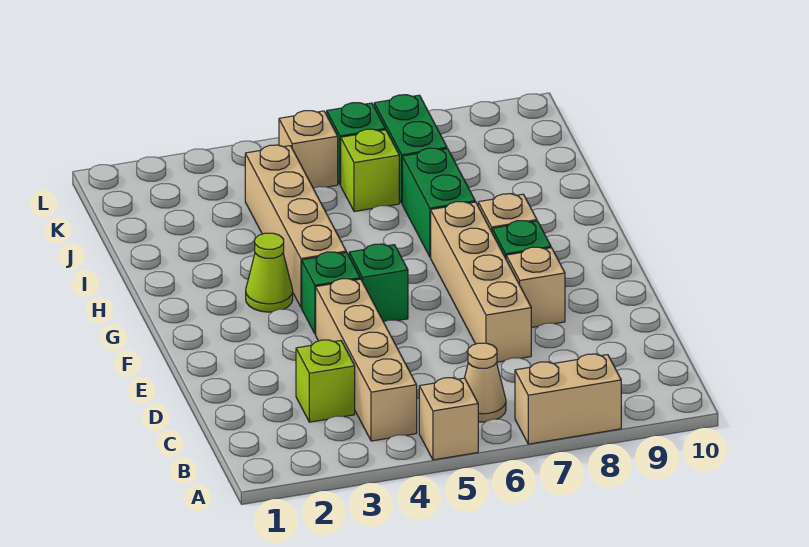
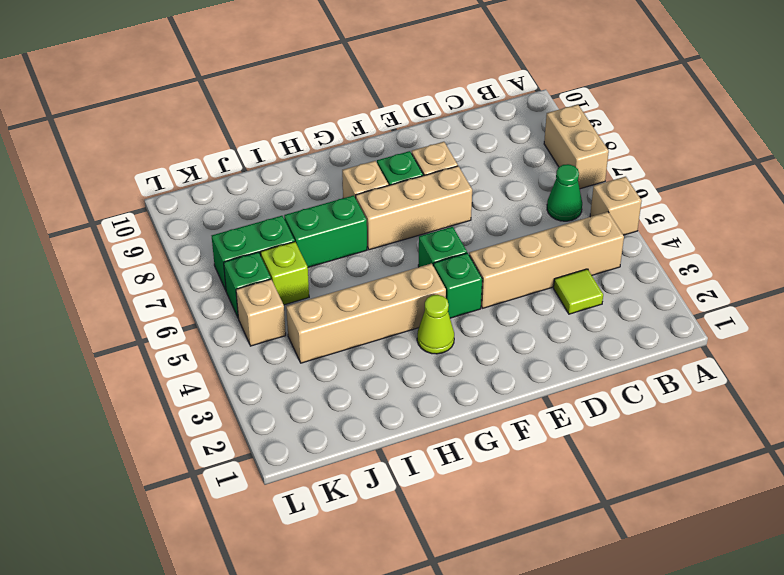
tan cone B6 level 1 -> green cone B6 level 1
lime brick C3 level 1 -> lime tile C3 level 1
tan brick D7:G7 level 1 -> tan brick E7:G7 level 1

